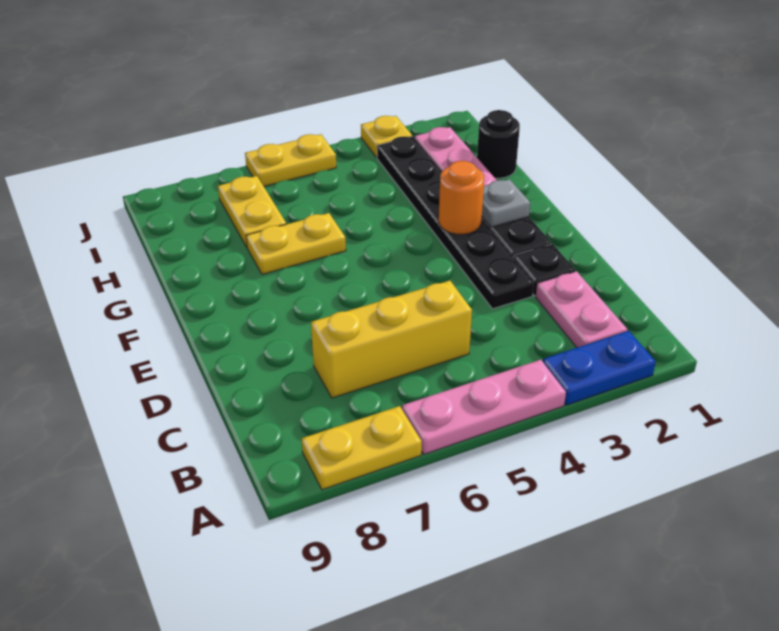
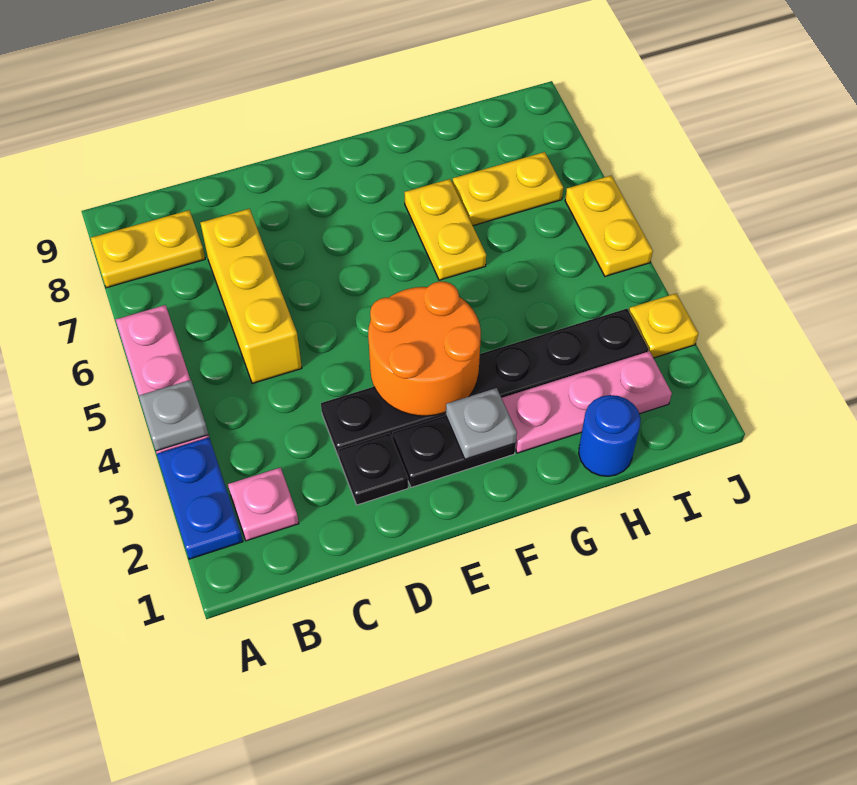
none -> grey plate A4 level 2
yellow plate A7:A8 level 1 -> yellow plate A8:B8 level 1
pink plate B2:C2 level 1 -> pink plate B2 level 1
orange round brick F3 level 2 -> orange round brick E3:F4 level 2
black round brick H1 level 1 -> blue round brick H1 level 1

